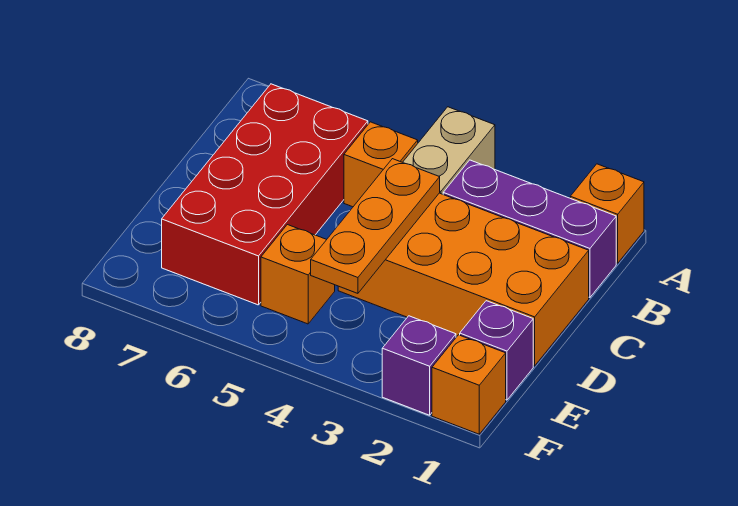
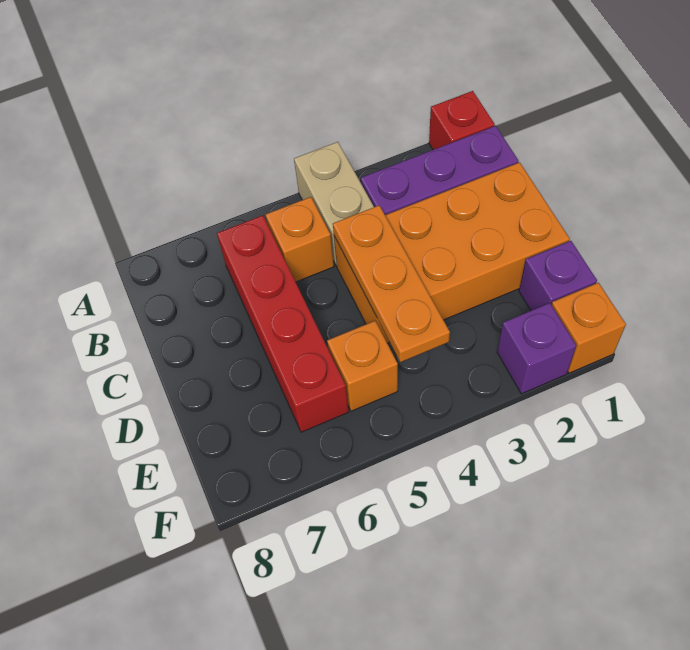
orange brick A1 level 1 -> red brick A1 level 1
red brick B6:E7 level 1 -> red brick B6:E6 level 1

